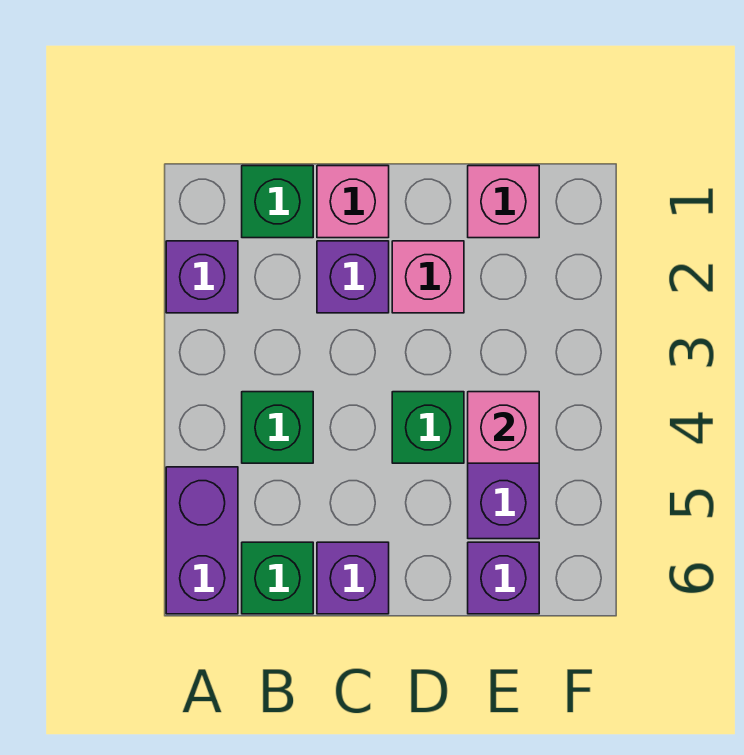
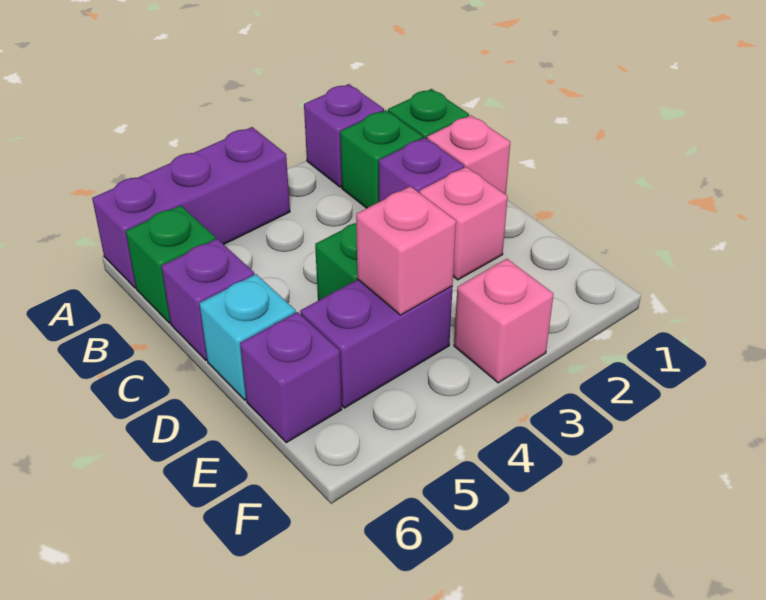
purple brick A5:A6 level 1 -> purple brick A4:A6 level 1
green brick B4 level 1 -> green brick B2 level 1
none -> cyan brick D6 level 1
pink brick E1 level 1 -> pink brick F3 level 1

